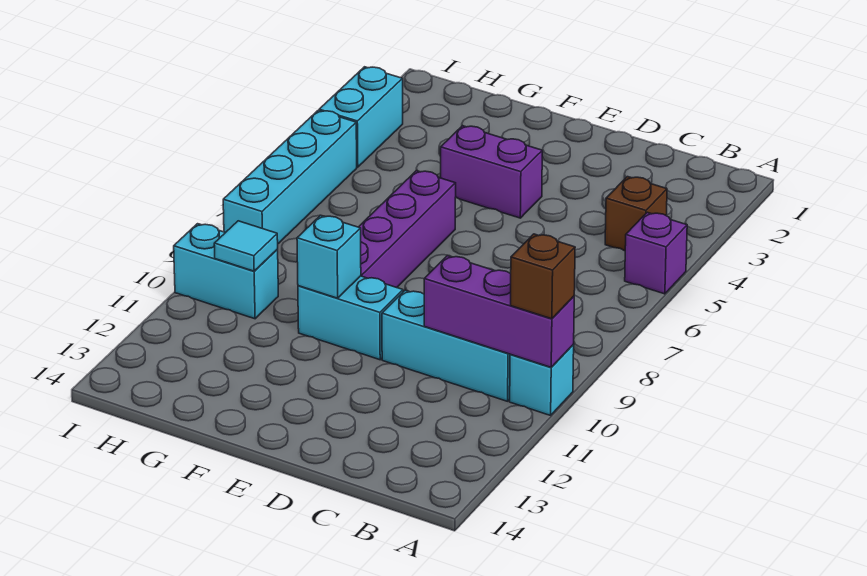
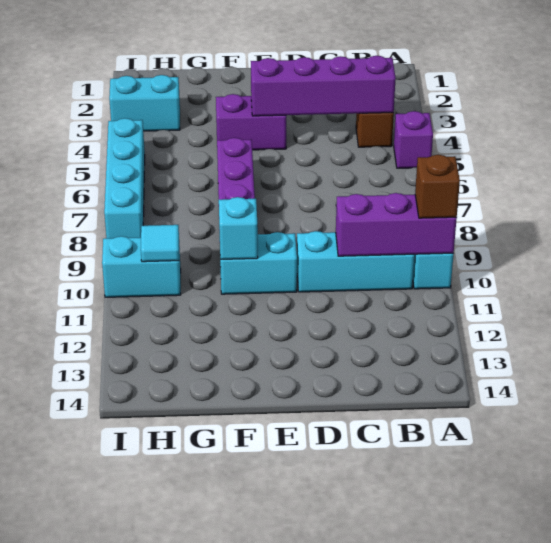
none -> purple brick B4:E4 level 2
cyan brick I3:I4 level 1 -> cyan brick H3:I3 level 1

